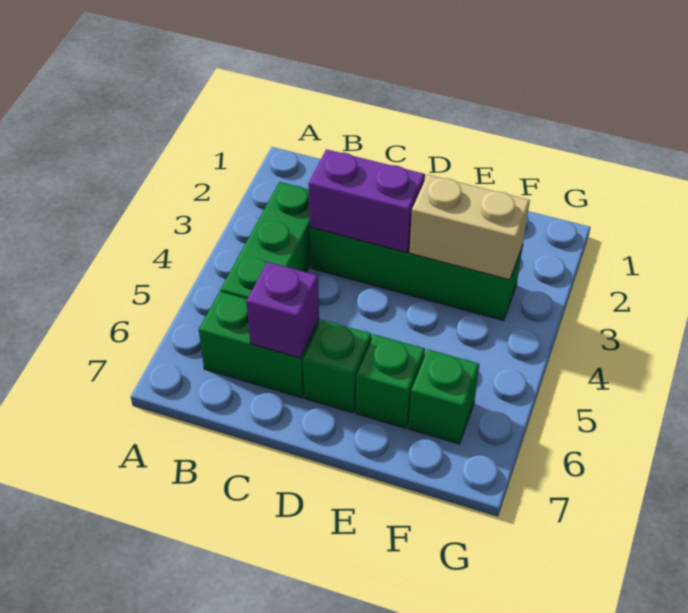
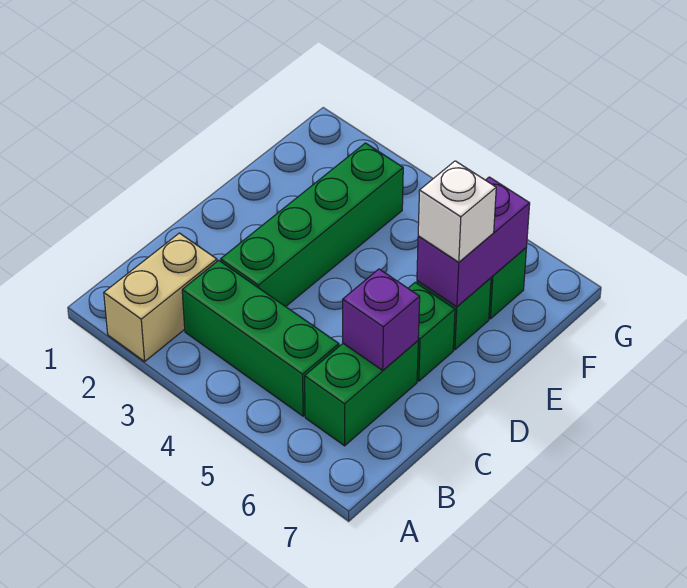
purple brick C3:D3 level 2 -> purple brick E6:F6 level 2
tan brick E3:F3 level 2 -> tan brick A2:B2 level 1
none -> white brick E6 level 3

